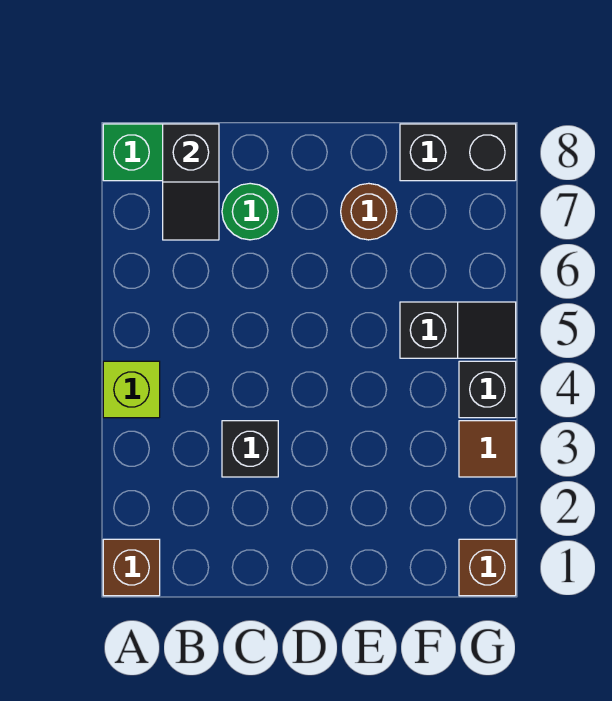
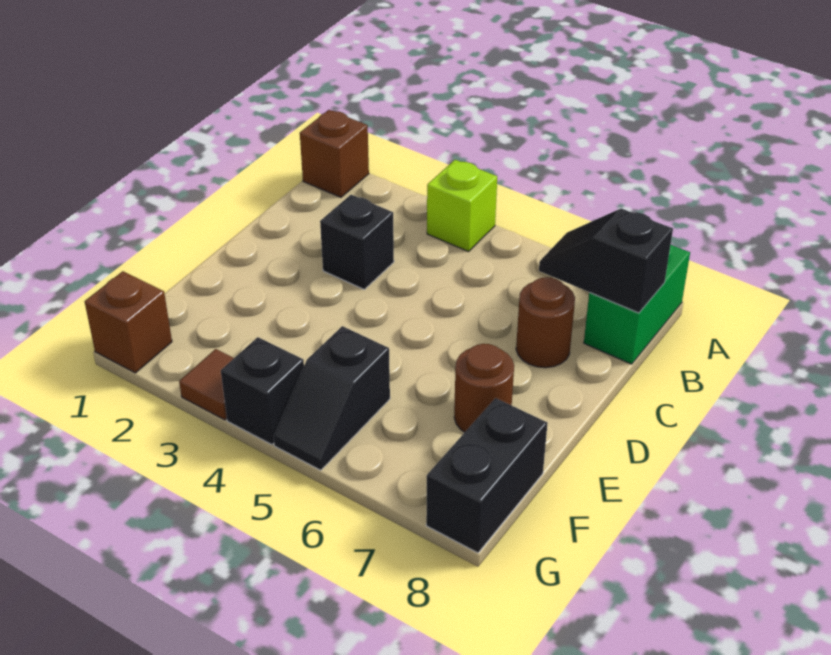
green round brick C7 level 1 -> brown round brick C7 level 1

